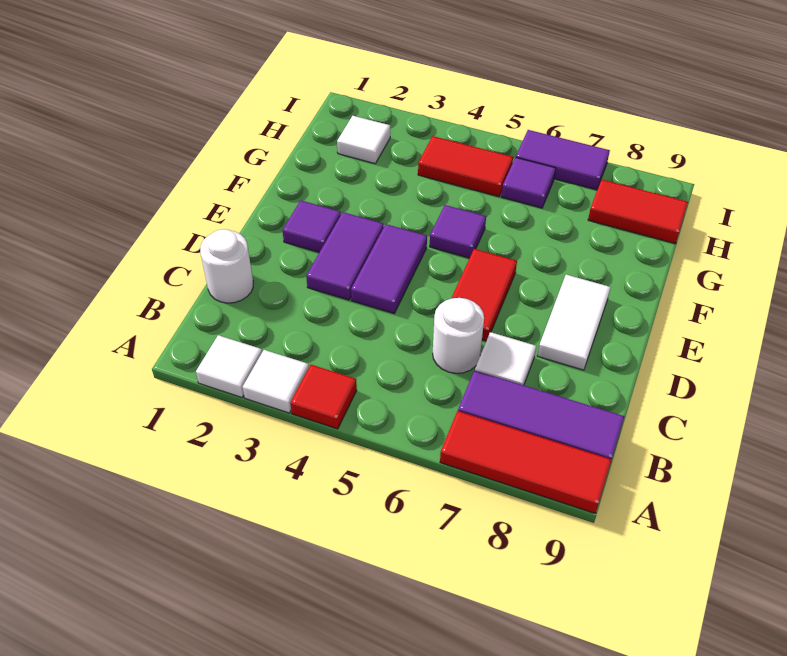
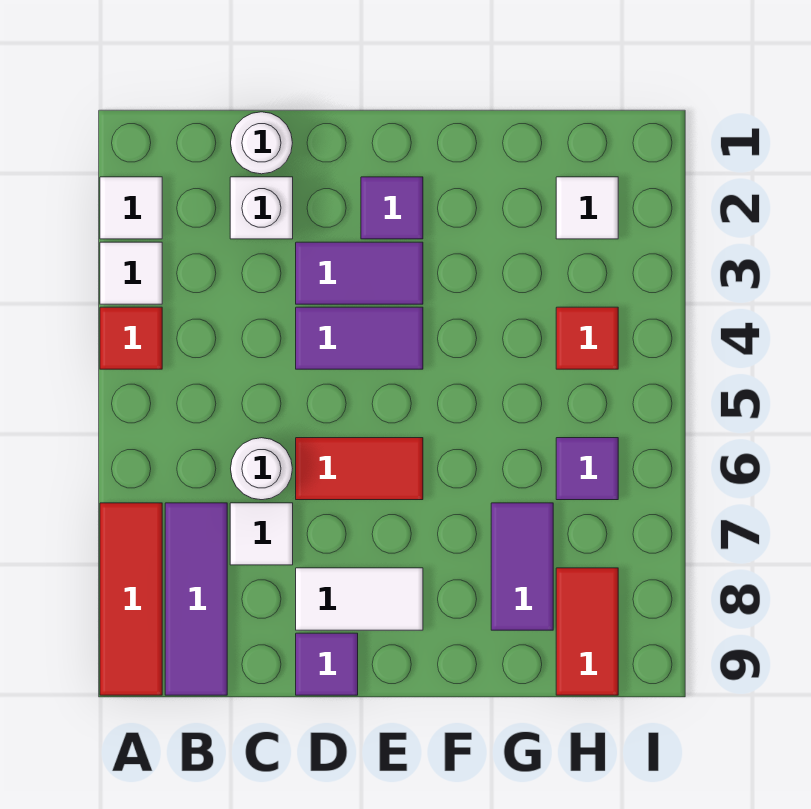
none -> white brick C2 level 1
purple tile F5 level 1 -> purple tile D9 level 1
red tile H4:H5 level 1 -> red tile H4 level 1
purple tile I6:I7 level 1 -> purple tile G7:G8 level 1

